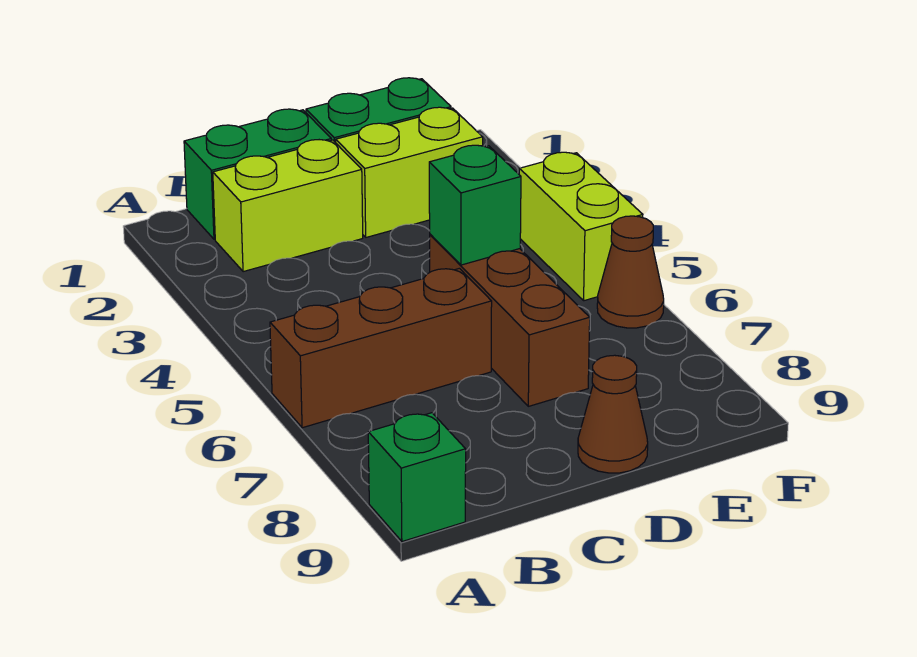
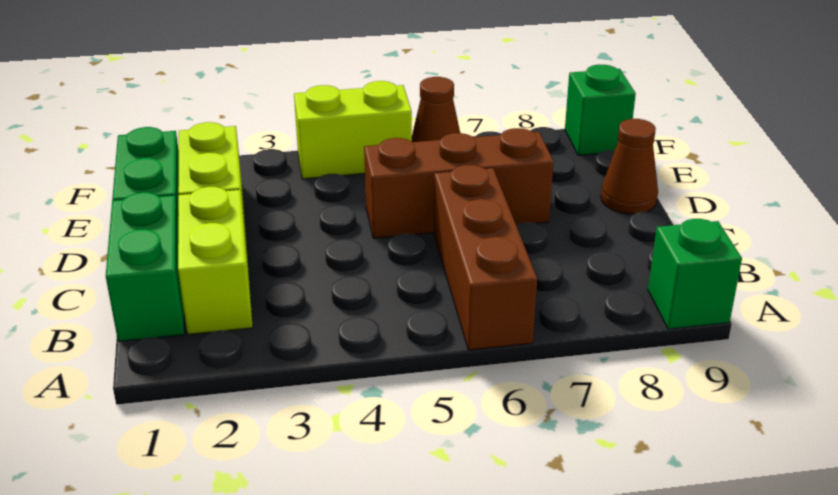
green brick D5 level 2 -> green brick F9 level 1

